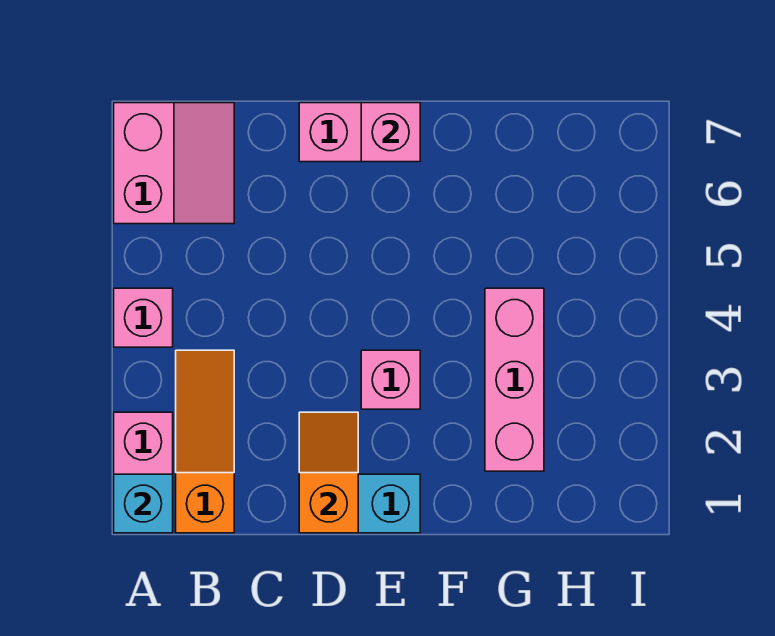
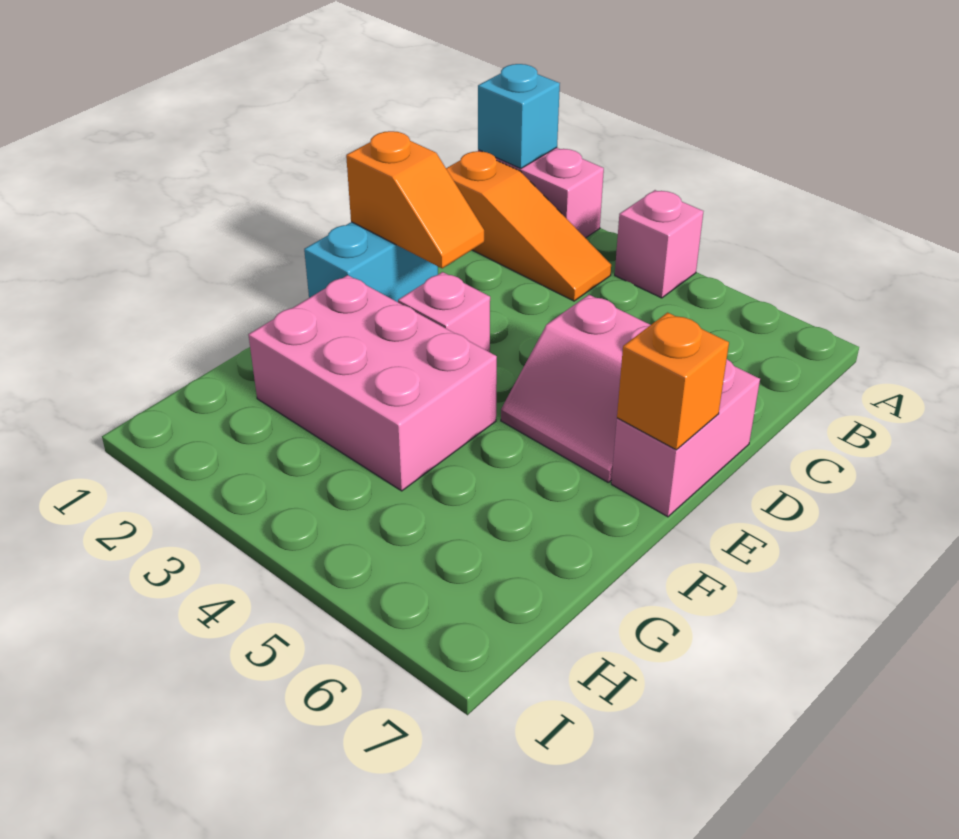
pink slope A6:B7 level 1 top A -> pink slope D5:E6 level 1 top D
pink brick E7 level 2 -> orange brick E7 level 2
pink brick G2:G4 level 1 -> pink brick F2:G4 level 1

